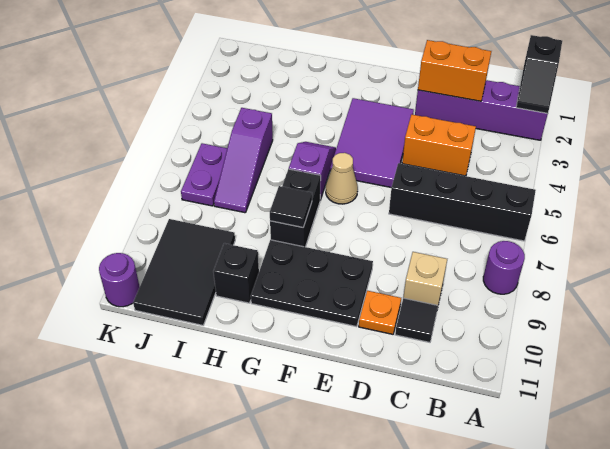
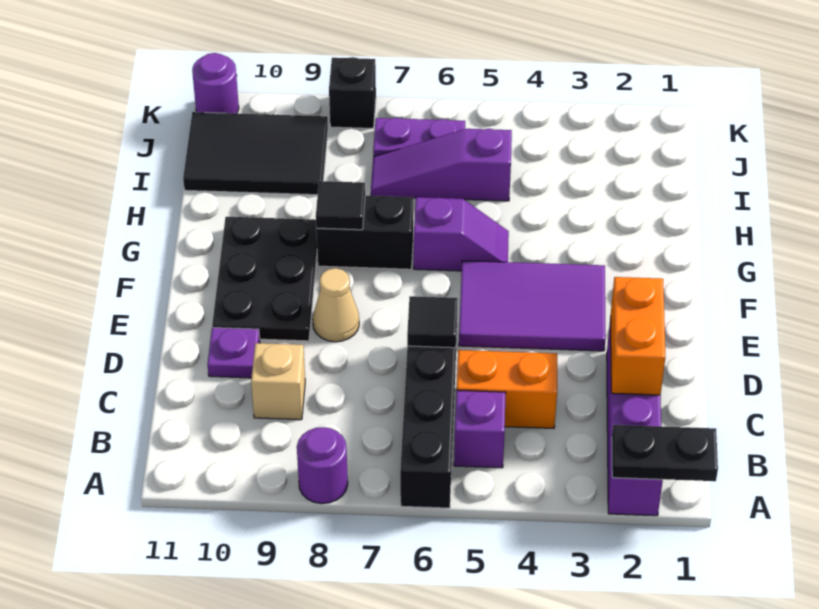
black slope A1:A2 level 2 top 1 -> black plate A1:A2 level 2
none -> purple brick B5 level 1
orange brick C4:D4 level 1 -> orange brick C4:C5 level 1
black tile C10 level 1 -> black tile D6 level 2
orange plate D10 level 1 -> purple plate D10 level 1
tan cone F6 level 1 -> tan cone E8 level 1
black brick H10 level 1 -> black brick K8 level 1

